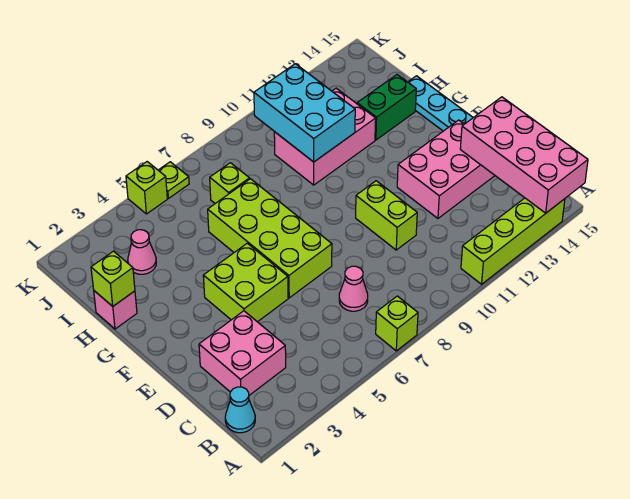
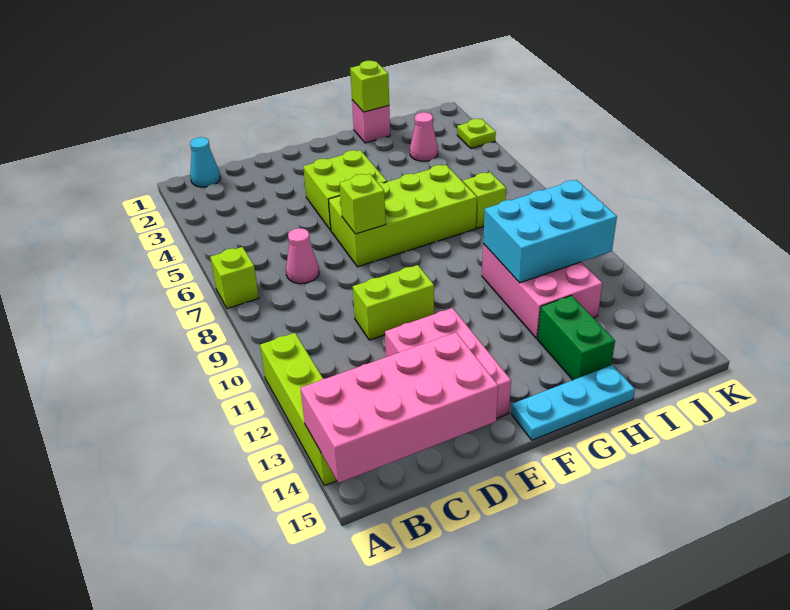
pink brick C2:D3 level 1 -> none
lime brick K5 level 1 -> lime brick E7 level 2
lime plate K6 level 1 -> lime plate K3 level 1

